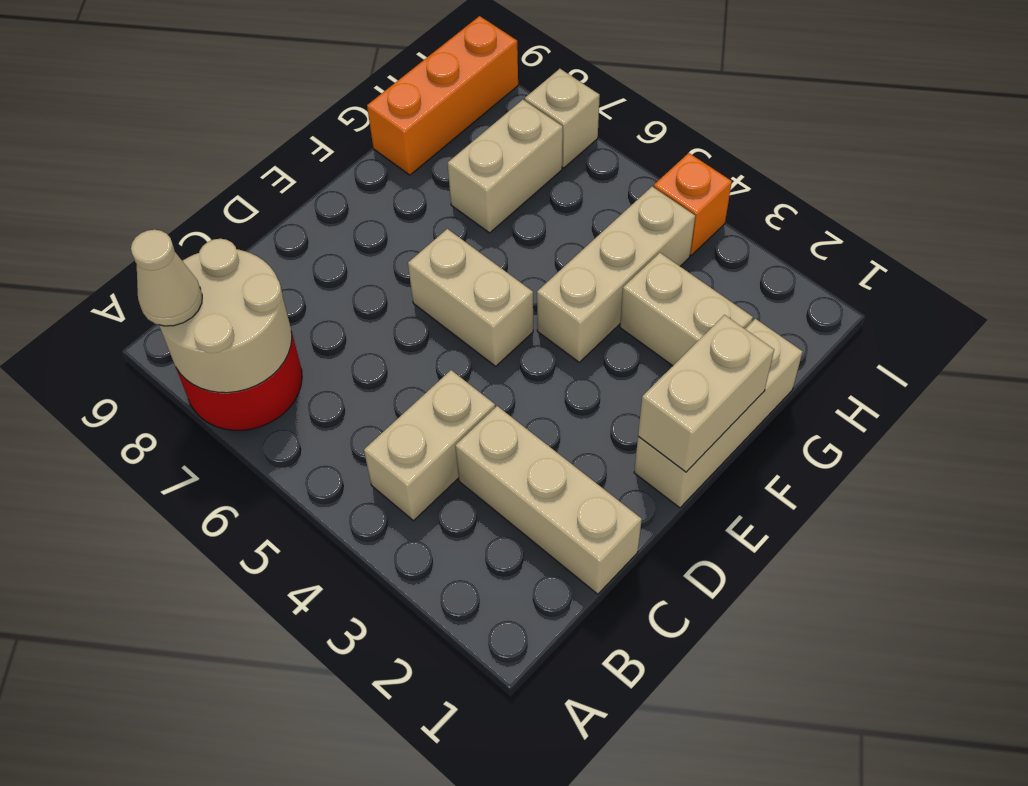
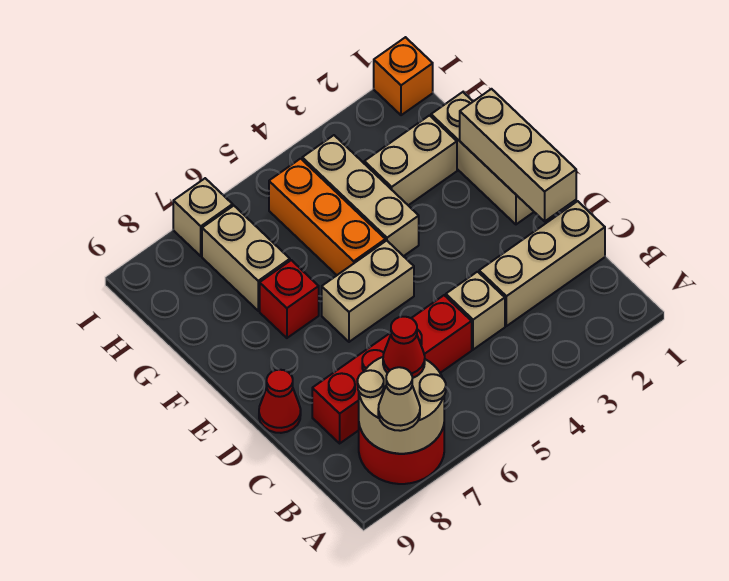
tan brick B4:C4 level 1 -> tan brick C4 level 1
none -> red cone B7 level 3
none -> red brick C5:C8 level 1
none -> red cone D9 level 1
tan brick E1:F1 level 2 -> tan brick D1:F1 level 2
none -> red brick F7 level 1
orange brick G9:I9 level 1 -> orange brick F5:H5 level 1
orange brick I4 level 1 -> orange brick I1 level 1

